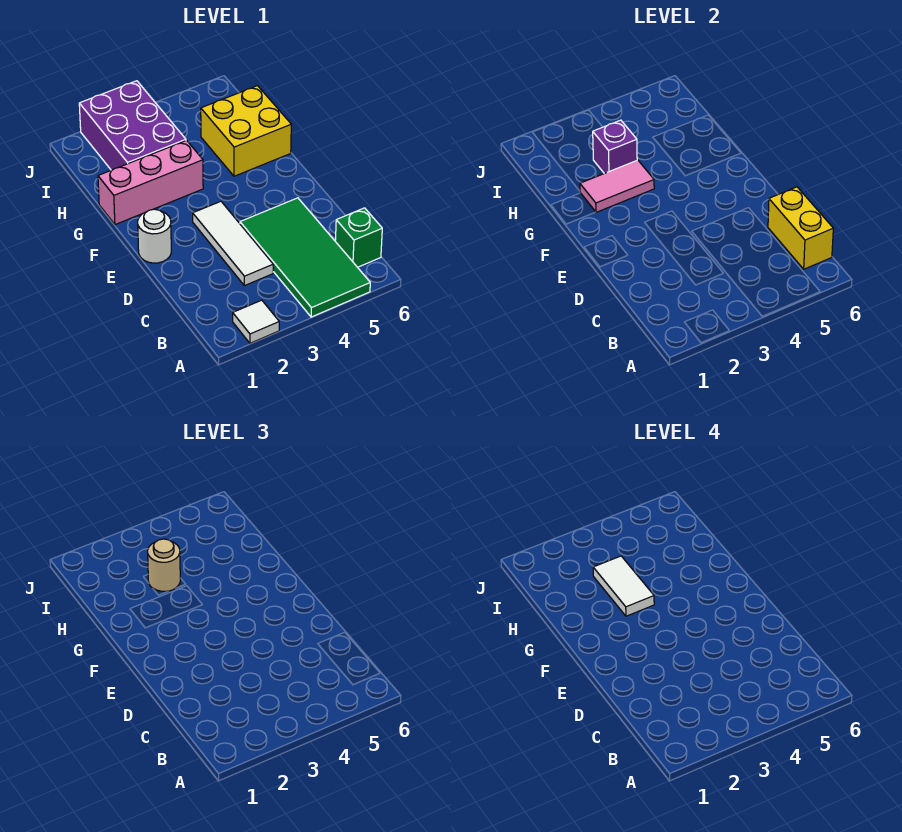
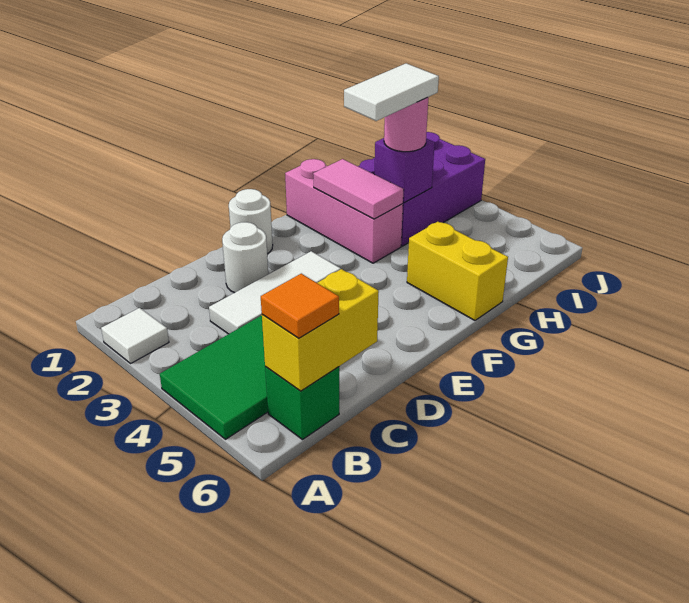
none -> orange tile B6 level 3
none -> white round brick D2 level 1
yellow brick G5:H6 level 1 -> yellow brick G5:G6 level 1
tan round brick H3 level 3 -> pink round brick H3 level 3

